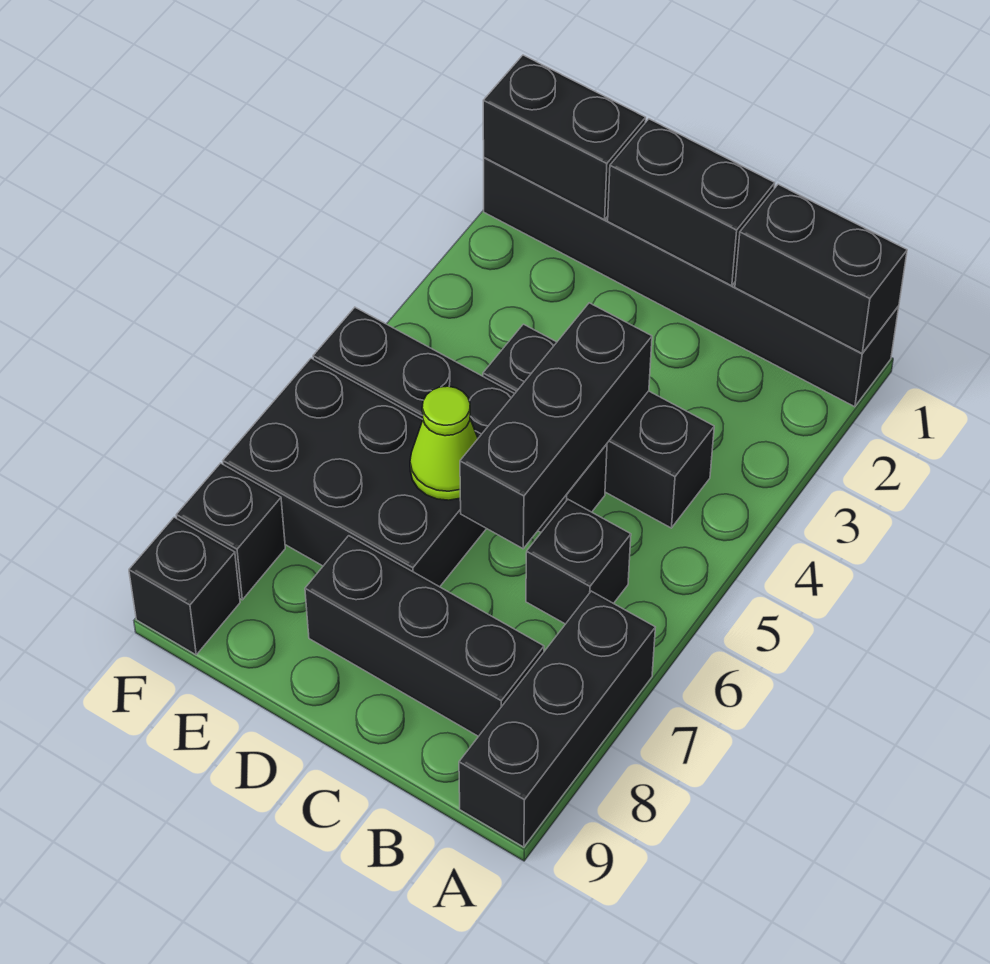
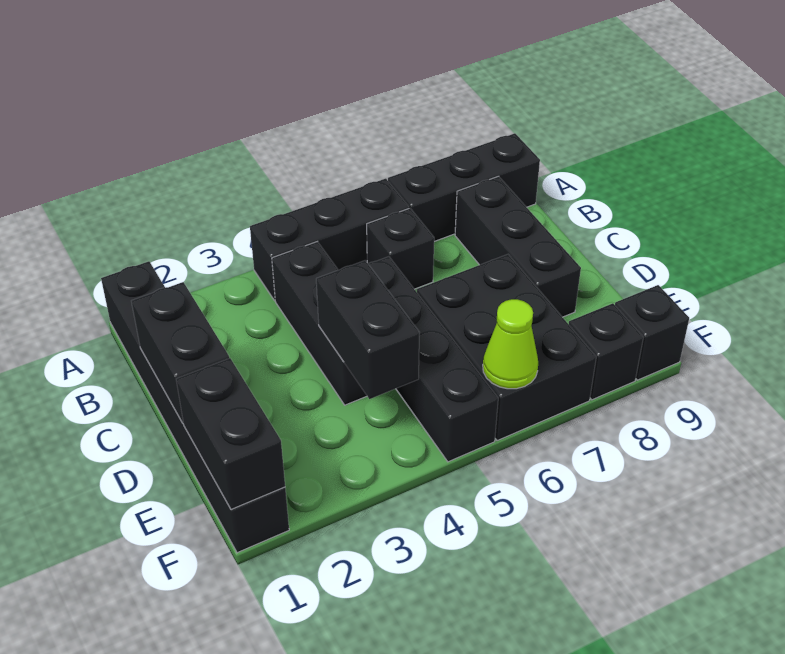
black brick A1:B1 level 2 -> black brick D4:E4 level 2
black brick C4:C6 level 2 -> black brick A4:A6 level 1
lime cone D6 level 2 -> lime cone F6 level 2

